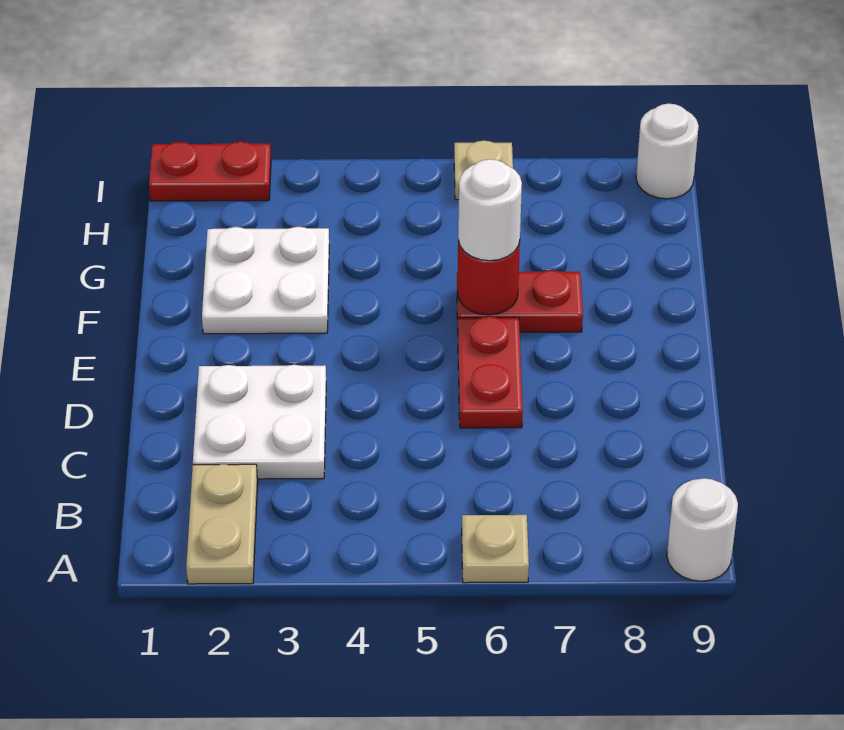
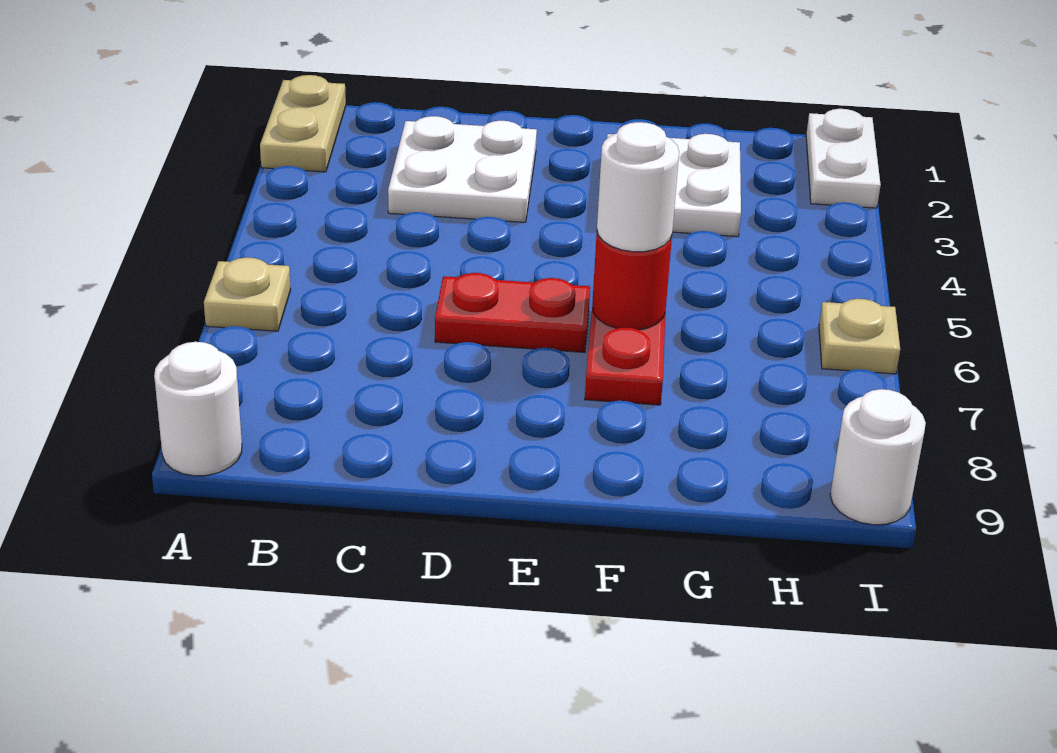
tan plate A2:B2 level 1 -> tan plate A1:A2 level 1
red plate I1:I2 level 1 -> white plate I1:I2 level 1

